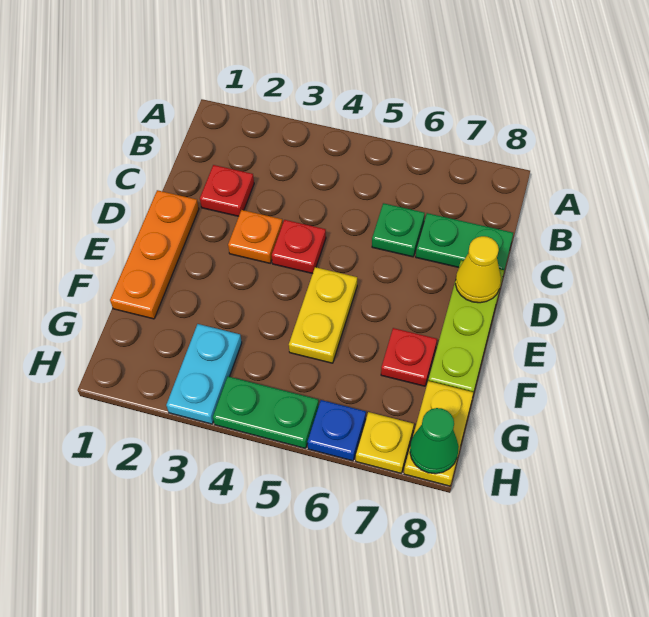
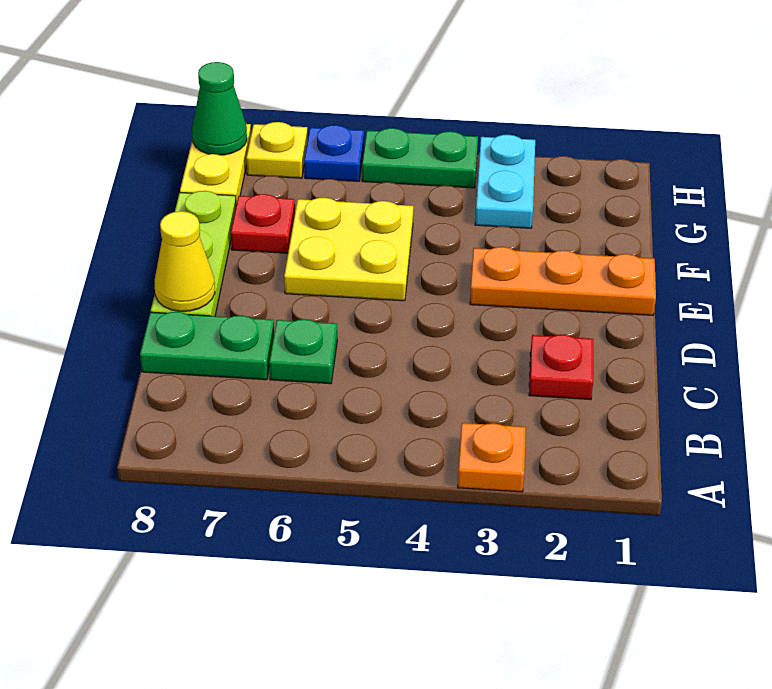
orange plate D1:F1 level 1 -> orange plate E1:E3 level 1
orange plate D3 level 1 -> orange plate A3 level 1
red plate D4 level 1 -> none
yellow plate E5:F5 level 1 -> yellow plate E5:F6 level 1

